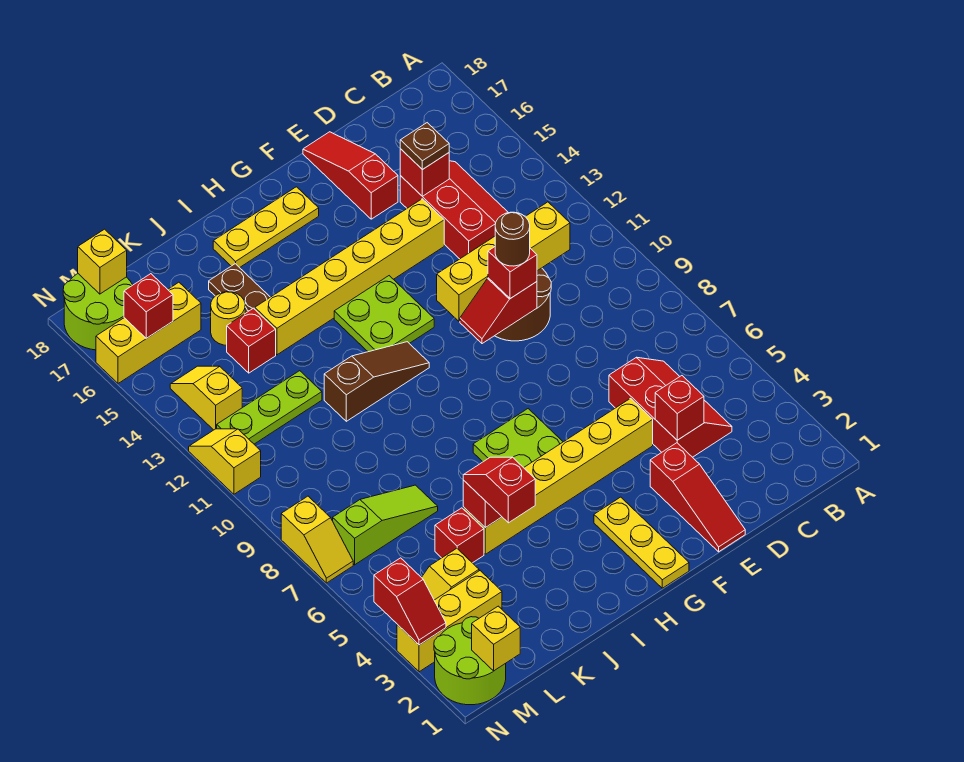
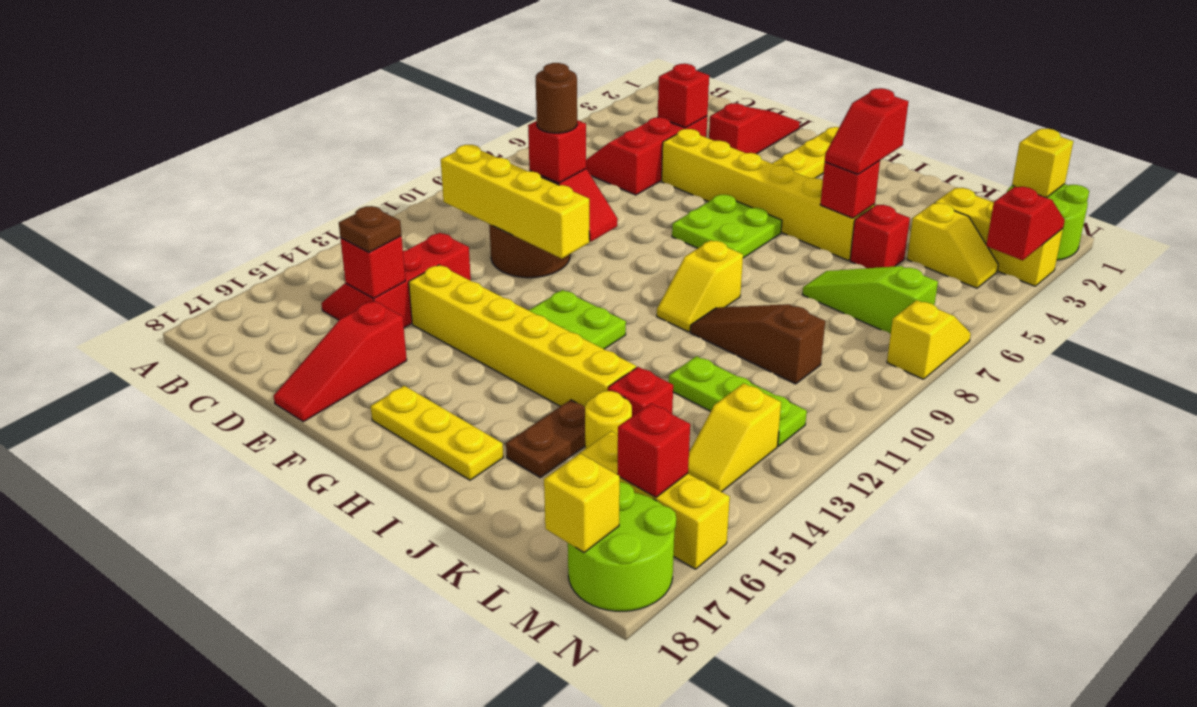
brown slope H11:J11 level 1 top J -> brown slope J10:L10 level 1 top L
yellow slope N11:N12 level 1 top 11 -> yellow slope I9:I10 level 1 top 9

